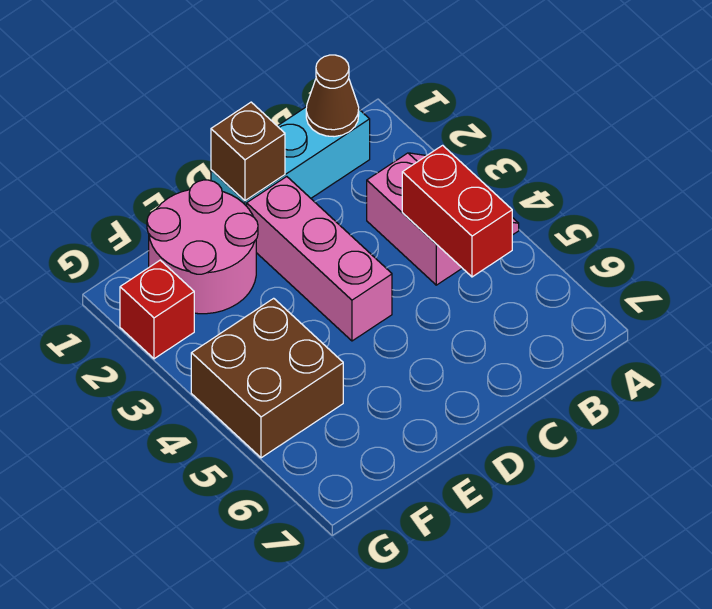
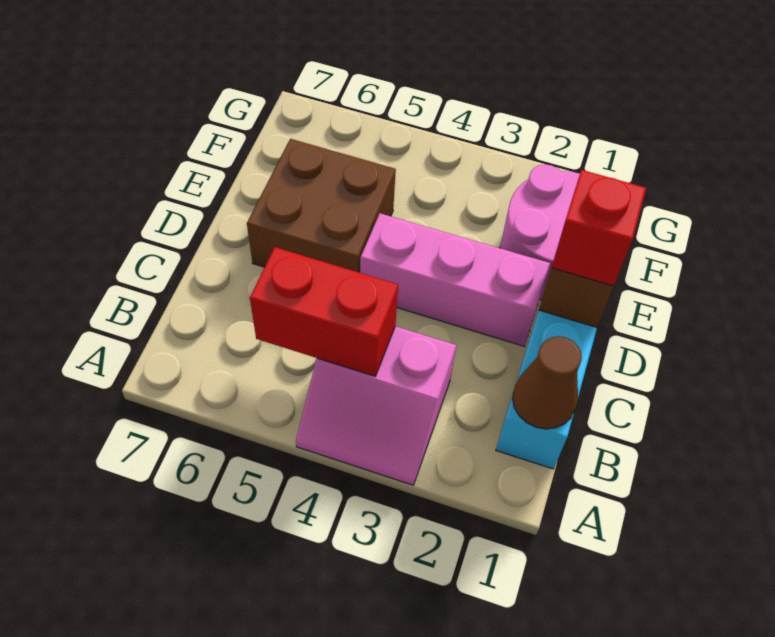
brown brick F4:G5 level 1 -> brown brick D5:E6 level 1
red brick G2 level 1 -> red brick D1 level 3

